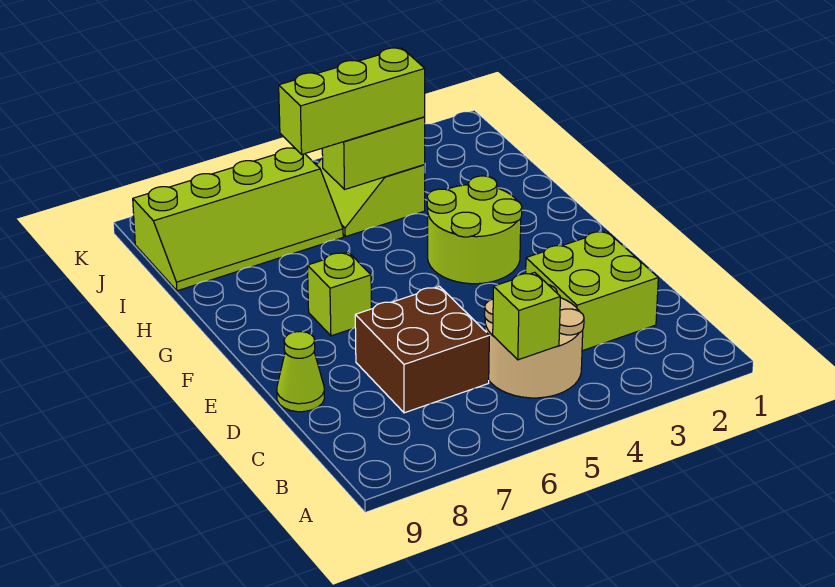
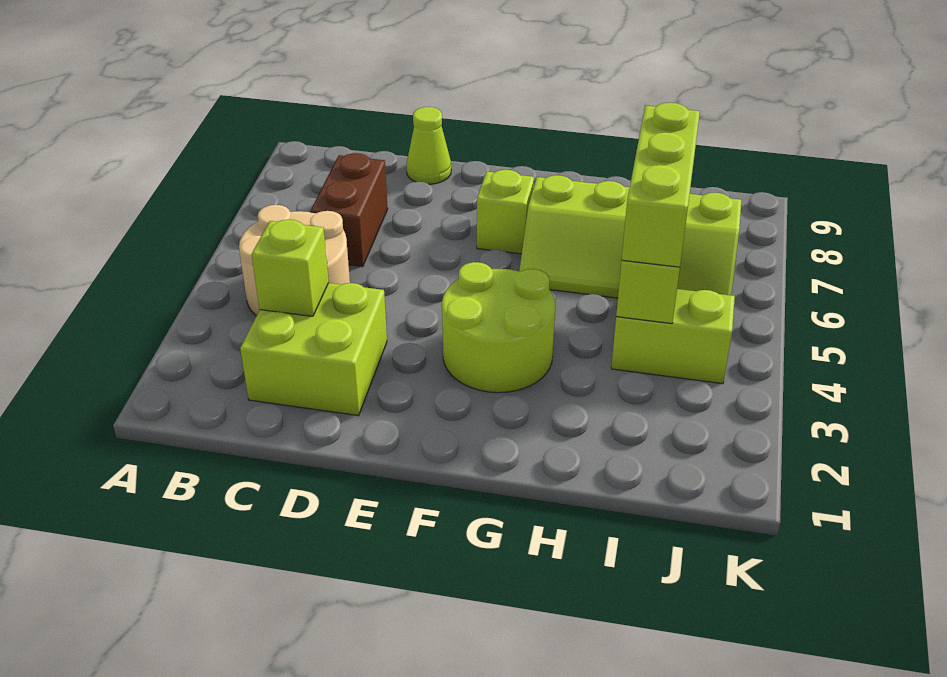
lime brick B5 level 2 -> lime brick C3 level 2
brown brick C6:D7 level 1 -> brown brick C6:C7 level 1
lime slope I6:J9 level 1 top J -> lime slope G6:J7 level 1 top 7

